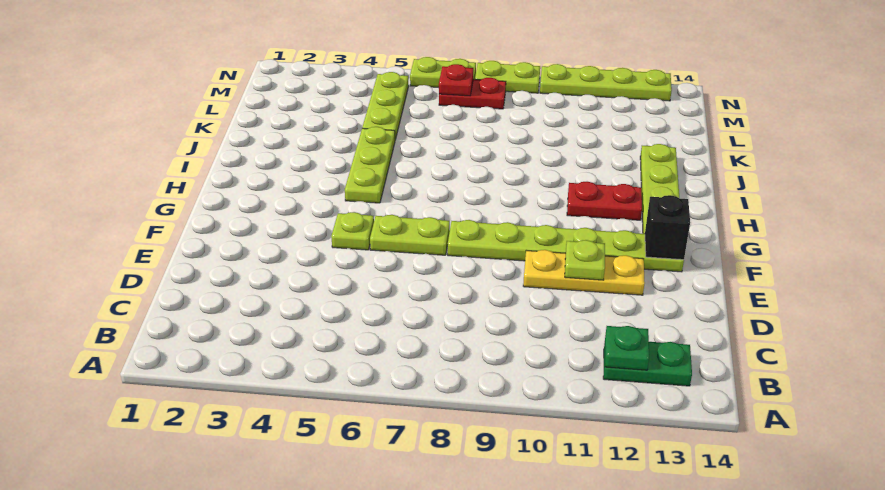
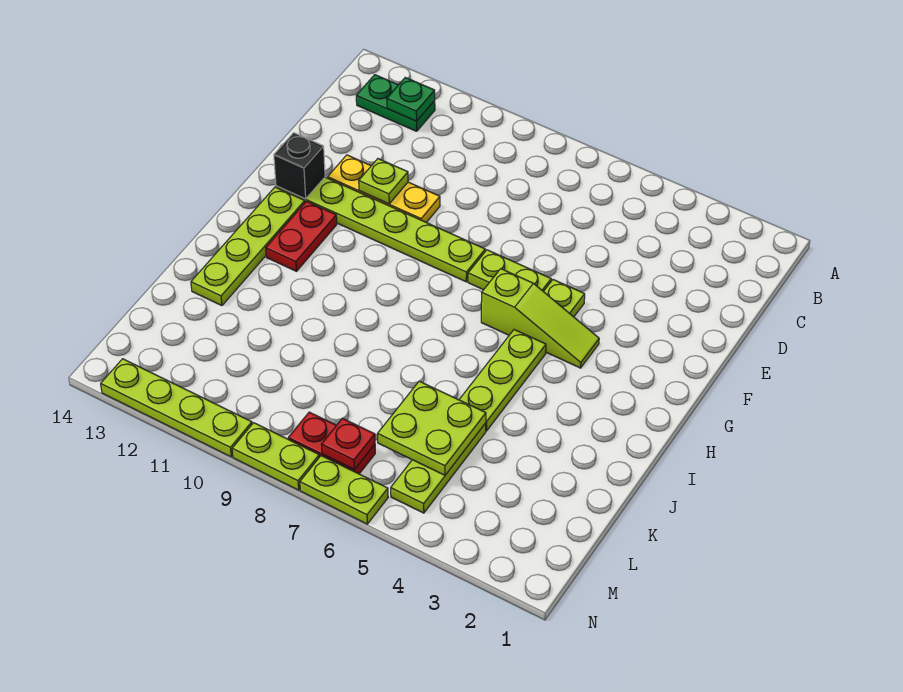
none -> lime slope G4:G6 level 1 top 6
red plate H11:H12 level 1 -> red plate G12:H12 level 1
none -> lime plate K5:L6 level 2

